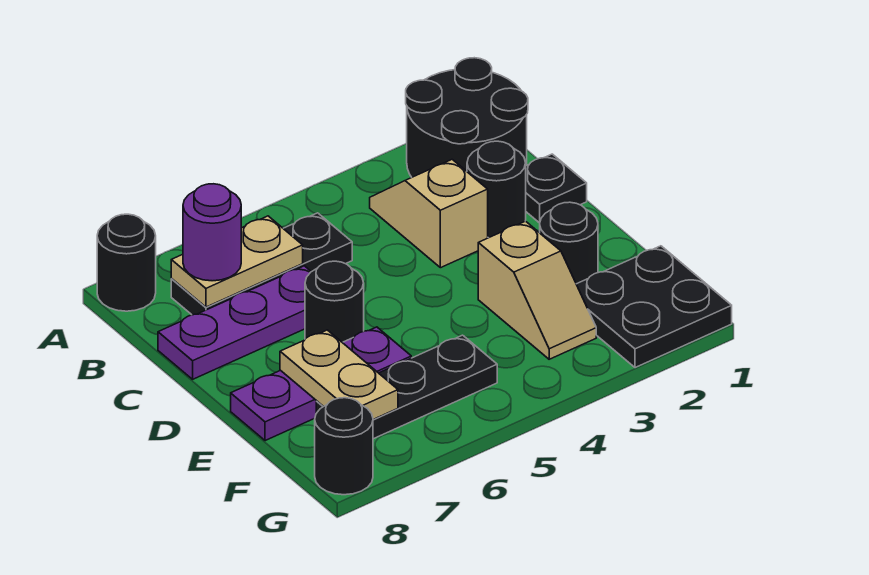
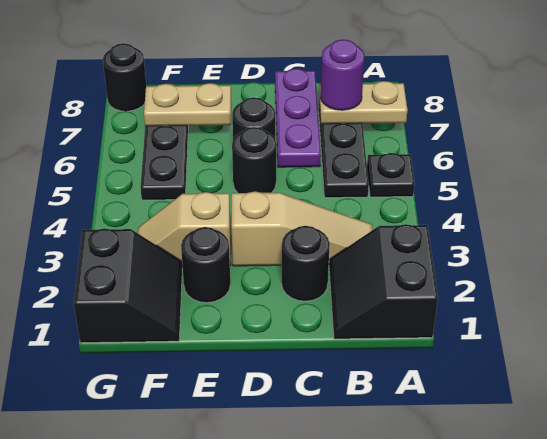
black round brick A1:B2 level 1 -> black slope A1:B2 level 1 top A
black round brick A8 level 1 -> black round brick D5 level 1
tan slope B3:C3 level 1 top C -> tan slope B3:D3 level 1 top D
tan plate B6:B7 level 2 -> tan plate A7:B7 level 2
black plate C1 level 1 -> black plate A5 level 1
purple plate E6:E8 level 1 -> none
black plate F1:G2 level 1 -> black slope F1:G2 level 1 top G

